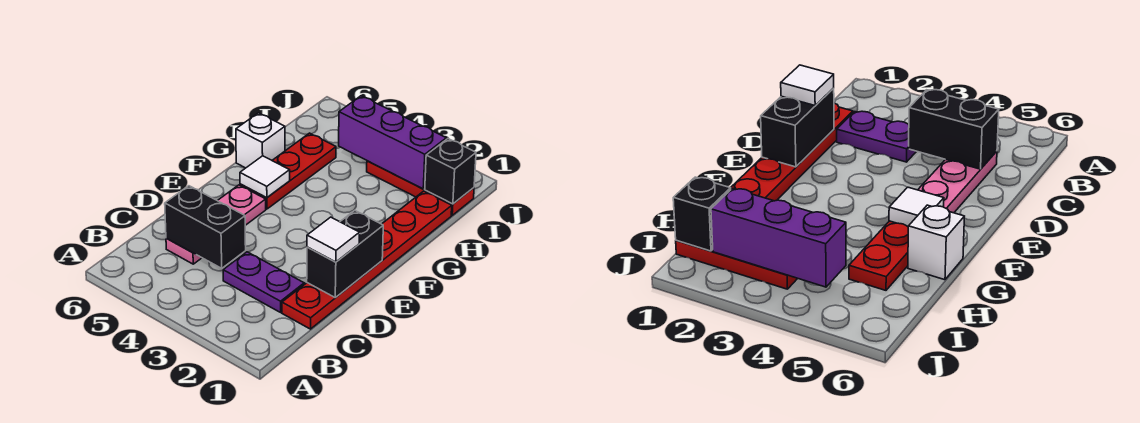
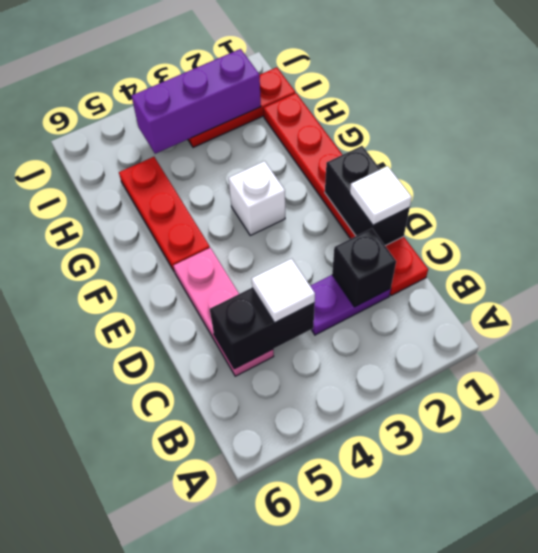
white tile F5 level 2 -> white tile C4 level 3
white brick G6 level 1 -> white brick F3 level 1
black brick I1 level 2 -> black brick C2 level 2

